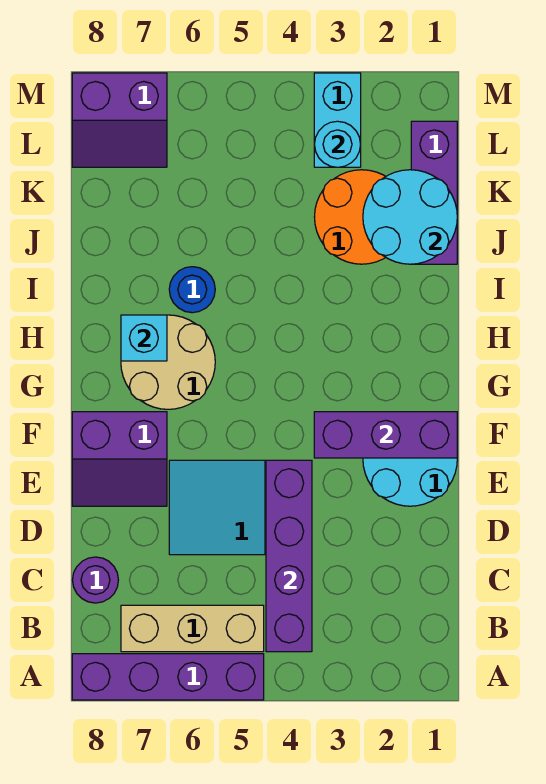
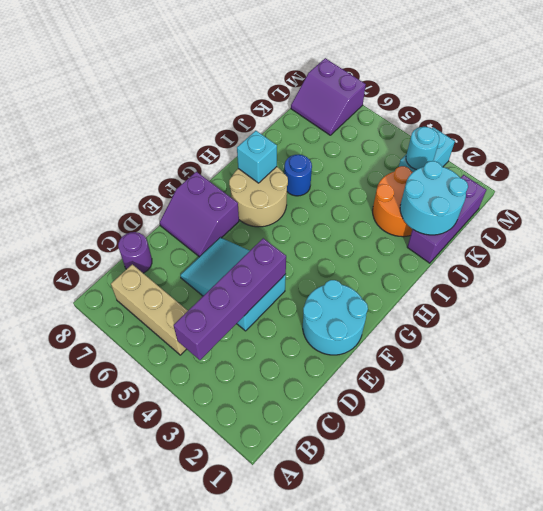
purple brick A5:A8 level 1 -> none
purple brick F1:F3 level 2 -> none

